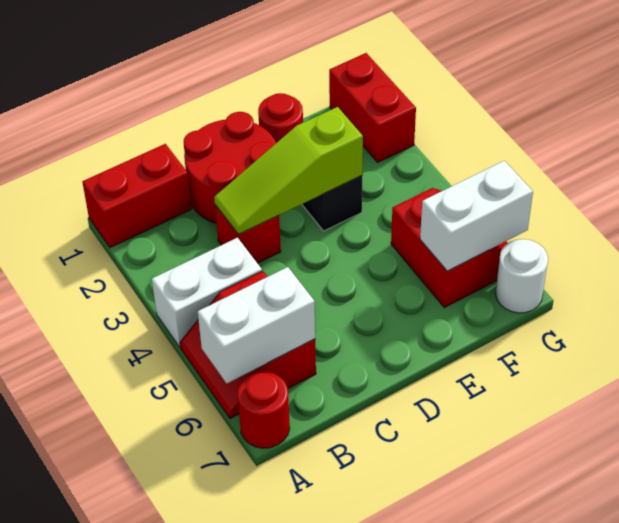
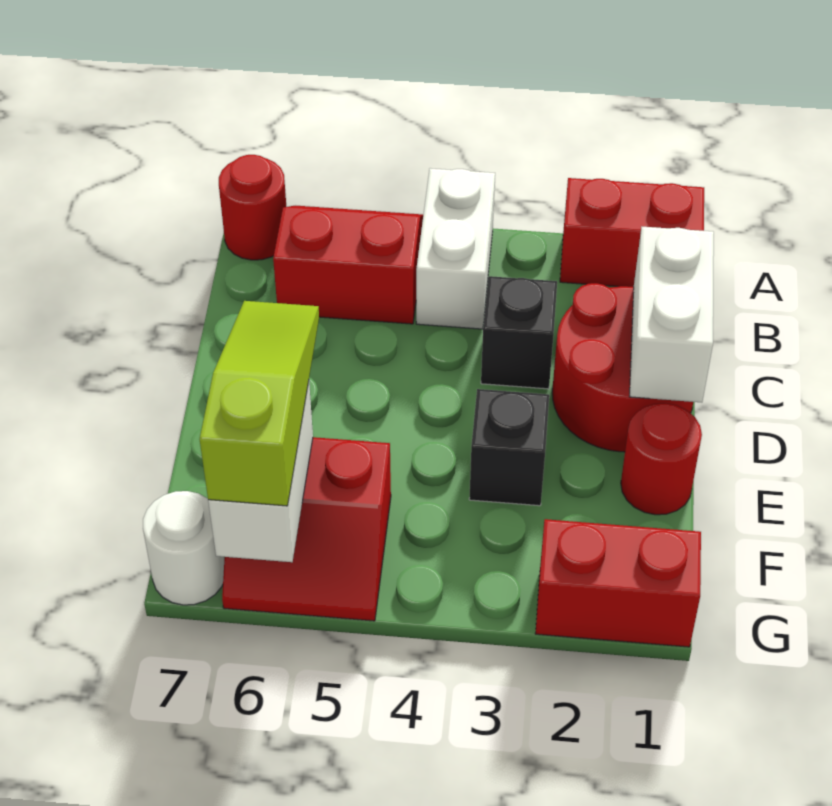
red brick A1:B1 level 1 -> red brick A1:A2 level 1
white brick A6:B6 level 2 -> white brick C1:D1 level 2
red brick C3 level 1 -> black brick C3 level 1
lime slope C3:E3 level 2 top E -> lime slope E6:G6 level 3 top G

